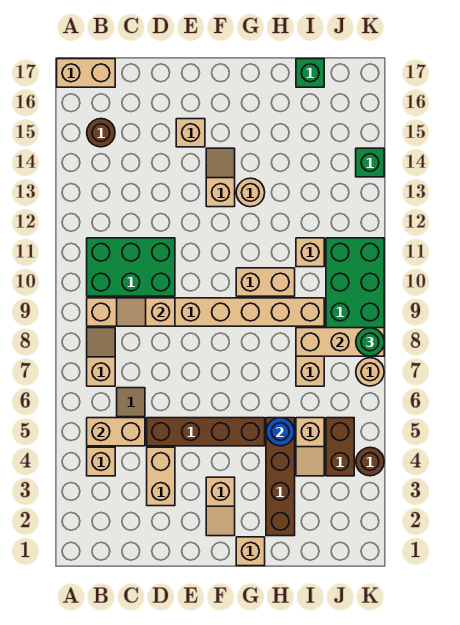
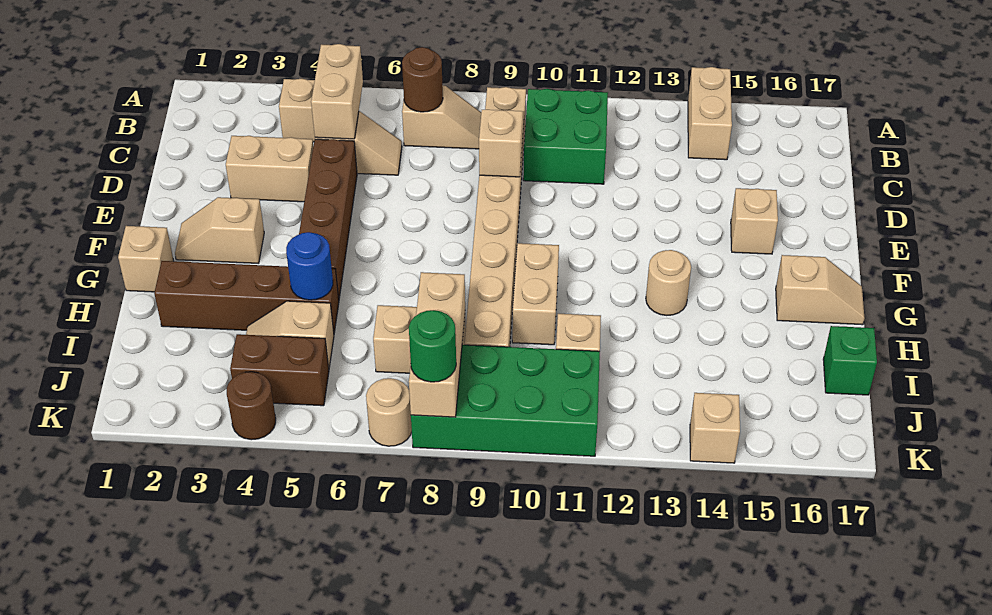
tan brick A17:B17 level 1 -> tan brick A14:B14 level 1
green brick B10:D11 level 1 -> green brick B10:C11 level 1
brown round brick B15 level 1 -> brown round brick B7 level 2
tan slope F13:F14 level 1 top 13 -> tan slope G16:G17 level 1 top 16
green brick K14 level 1 -> tan brick K14 level 1

